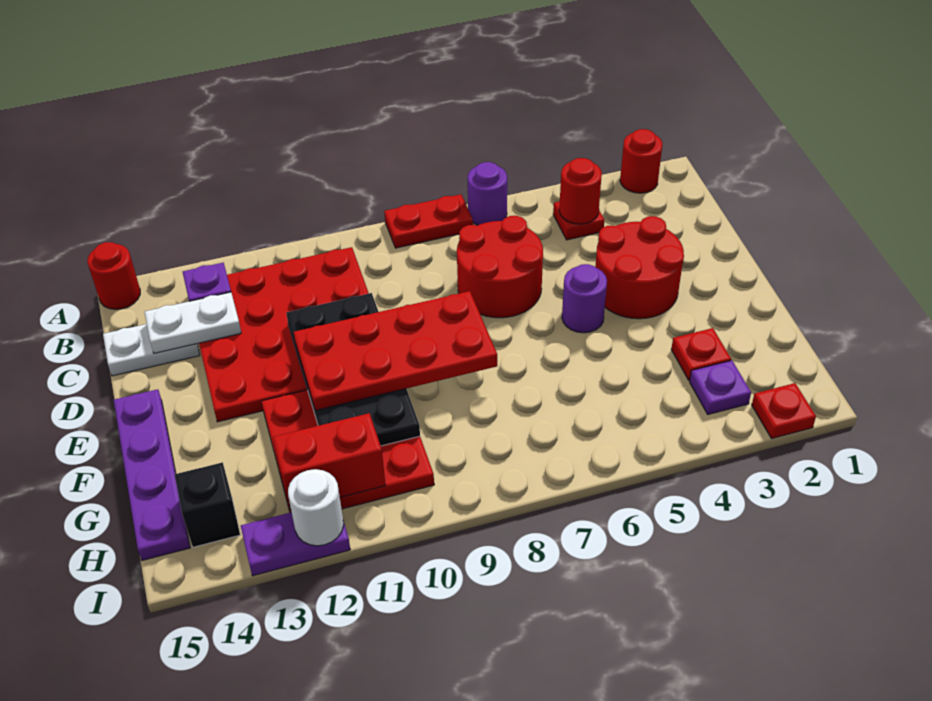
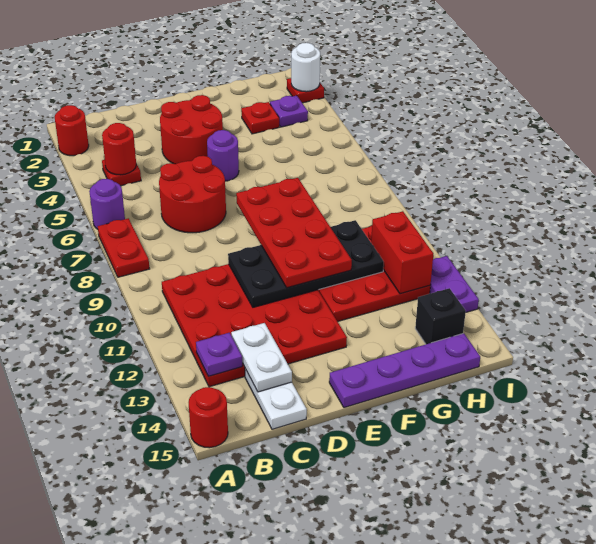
white round brick I12 level 2 -> white round brick I2 level 2

